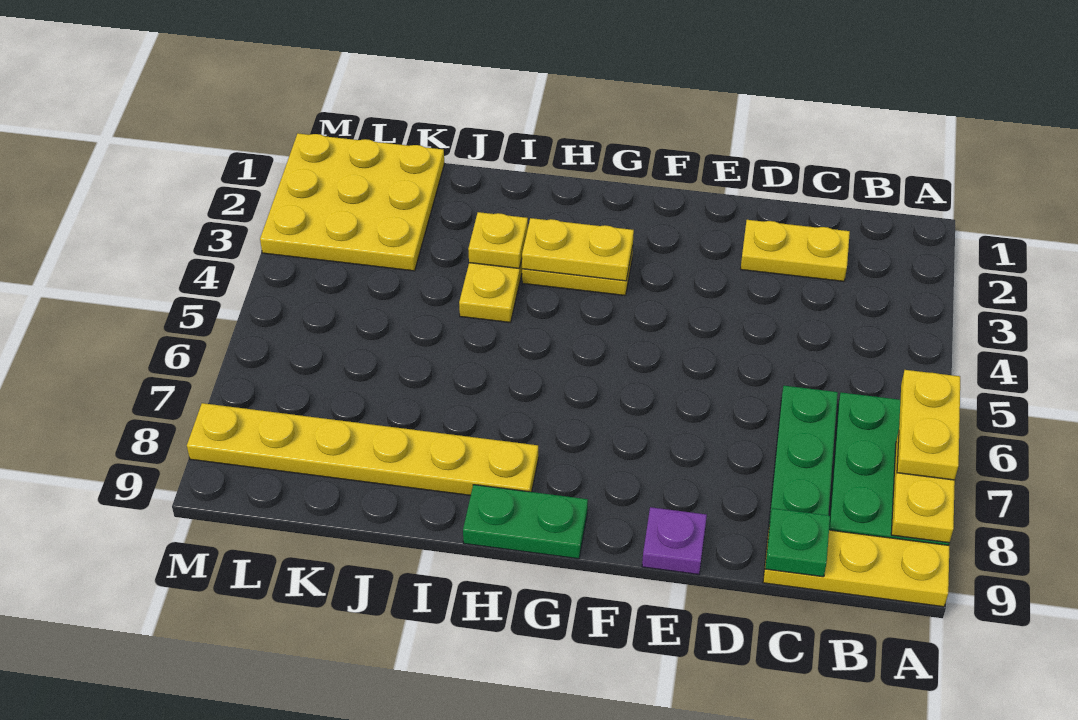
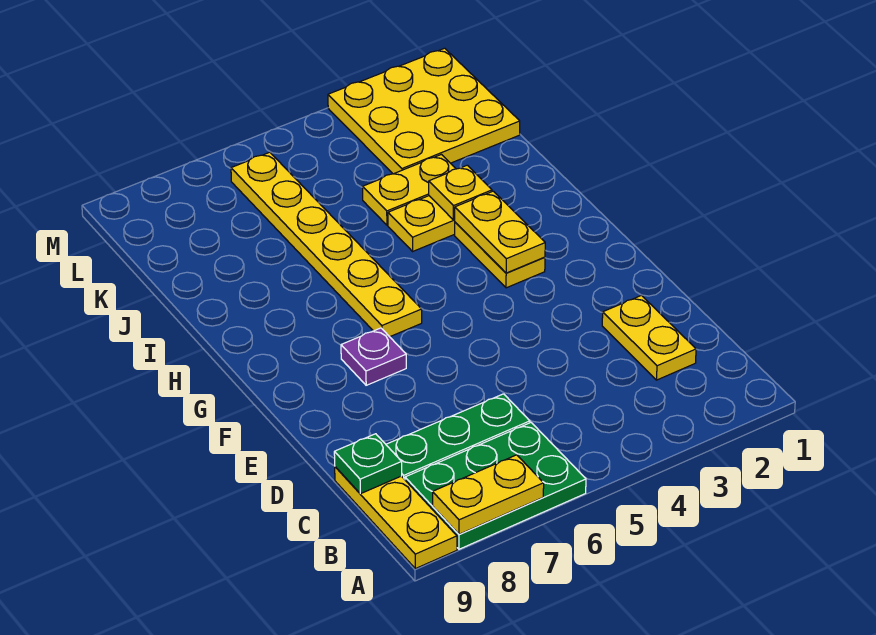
yellow plate A6:A7 level 3 -> yellow plate J3:J4 level 1
purple plate E9 level 1 -> purple plate F7 level 1
green plate G9:H9 level 1 -> none
yellow plate H8:M8 level 1 -> yellow plate G6:L6 level 1

